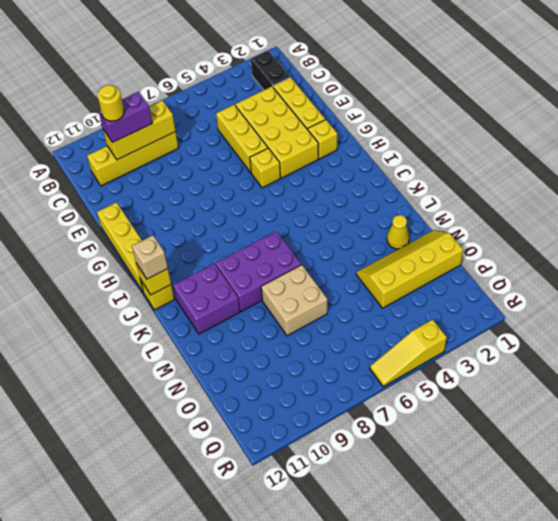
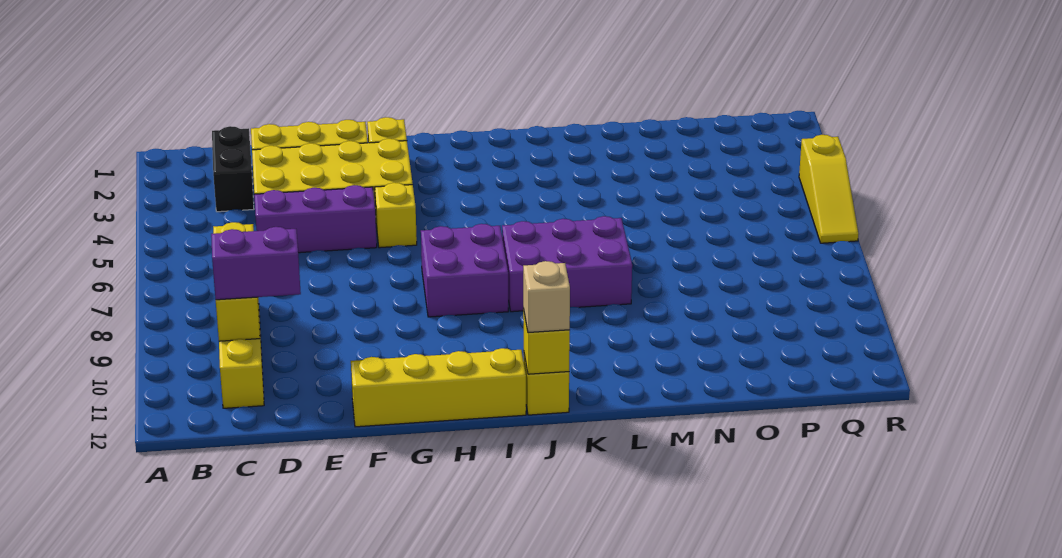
black brick B2:C2 level 1 -> black brick C2:C3 level 1
purple brick C9:C10 level 3 -> purple brick C10:D10 level 3
yellow round brick C10 level 4 -> none
yellow brick D5:F5 level 1 -> purple brick D5:F5 level 1
purple brick K7:L9 level 1 -> purple brick J7:L8 level 1
purple brick K10:L11 level 1 -> purple brick H7:I8 level 1
yellow cone M2 level 1 -> none
tan brick M7:N8 level 1 -> none
yellow slope N1:O4 level 1 top O -> none

